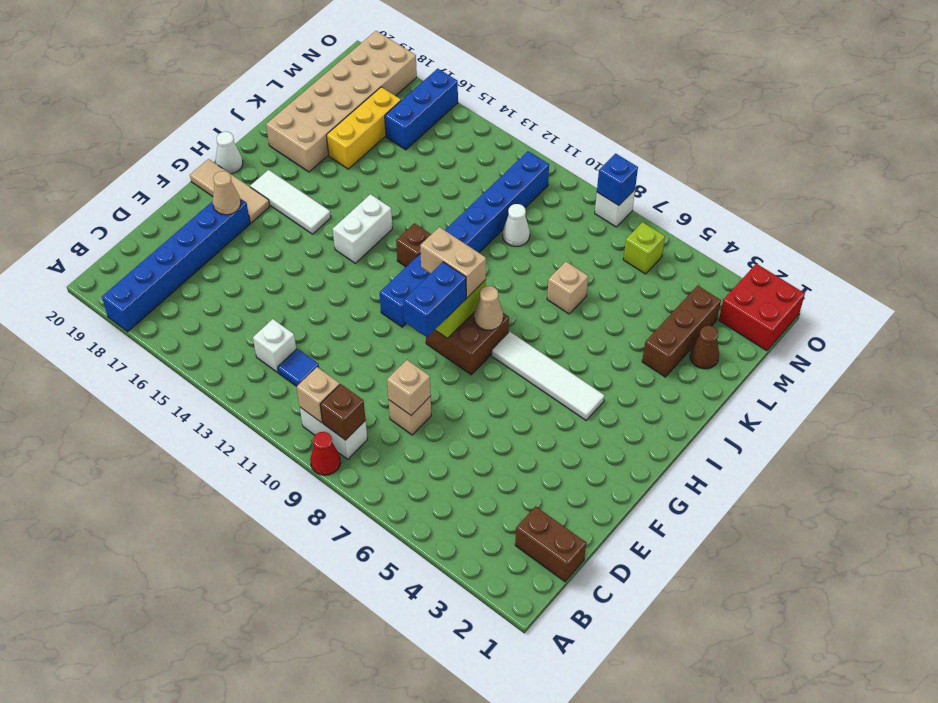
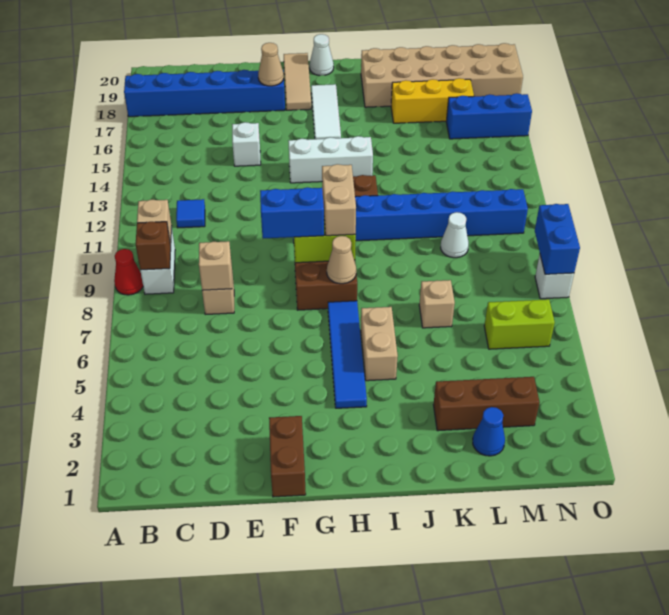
brown brick C1:C2 level 1 -> brown brick F1:F2 level 1
white brick C13 level 1 -> white brick E15 level 1
white tile H4:H7 level 1 -> blue tile H4:H7 level 1
white brick H14:I14 level 1 -> white brick G14:I14 level 1
none -> tan brick I5:I6 level 1
brown cone L2 level 1 -> blue cone L2 level 1
red brick N1:O2 level 1 -> none
lime brick N6 level 1 -> lime brick M6:N6 level 1
blue brick O8 level 2 -> blue brick O8:O9 level 2

